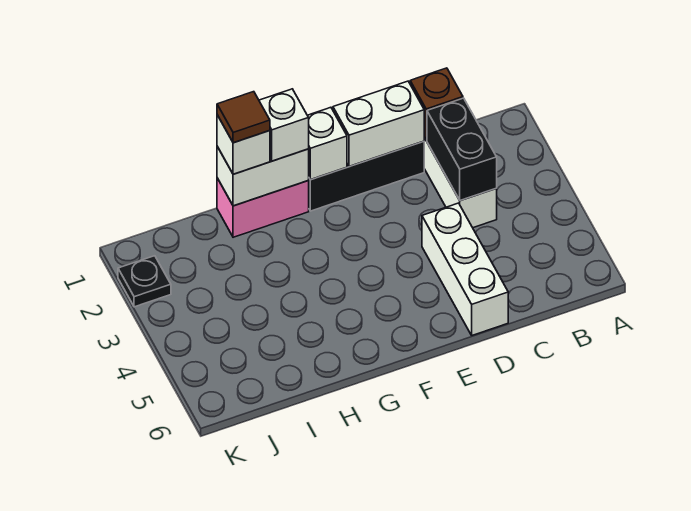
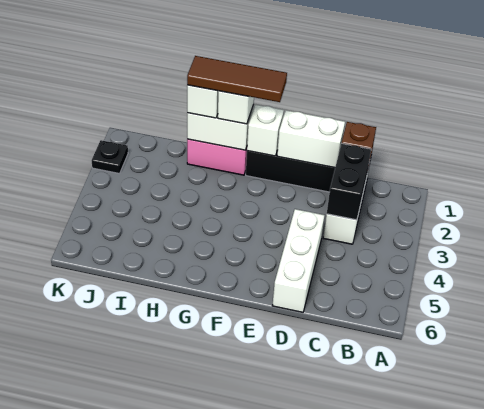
brown tile H1 level 4 -> brown tile F1:H1 level 4

